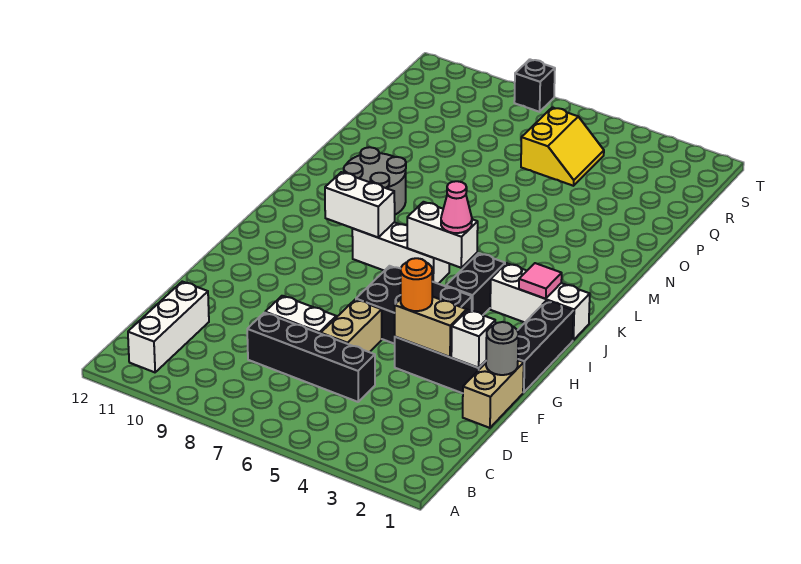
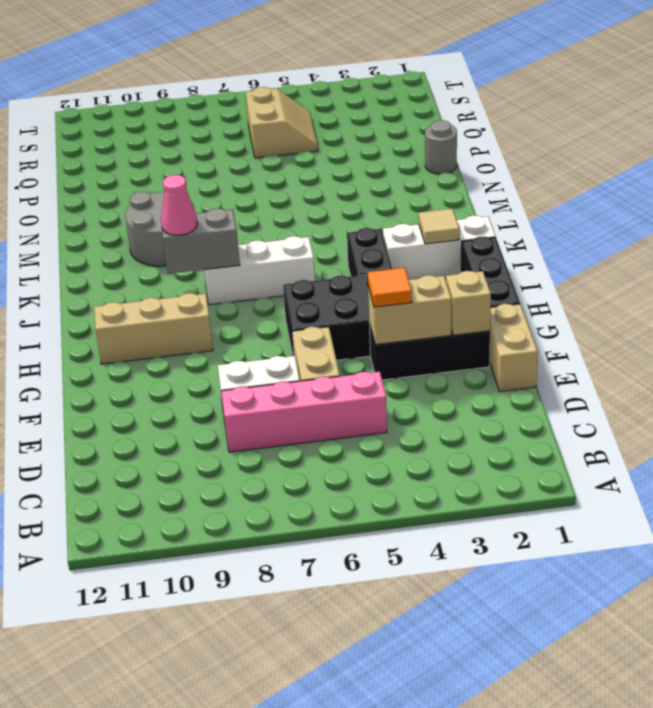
white brick B11:D11 level 1 -> none
black brick D5:D8 level 1 -> pink brick D5:D8 level 1
grey round brick F1 level 2 -> grey round brick O1 level 1
white brick F2 level 2 -> tan brick F2 level 2
orange round brick F4 level 3 -> orange tile F4 level 3
none -> tan brick H9:H11 level 1
pink tile J2 level 2 -> tan tile J2 level 2
white brick J5:J6 level 2 -> none
pink cone J5 level 3 -> pink cone J9 level 3
white brick J8:J9 level 2 -> grey brick J8:J9 level 2
yellow slope Q5:R6 level 1 top 6 -> tan slope Q5:R6 level 1 top 6
black brick T8 level 1 -> none

